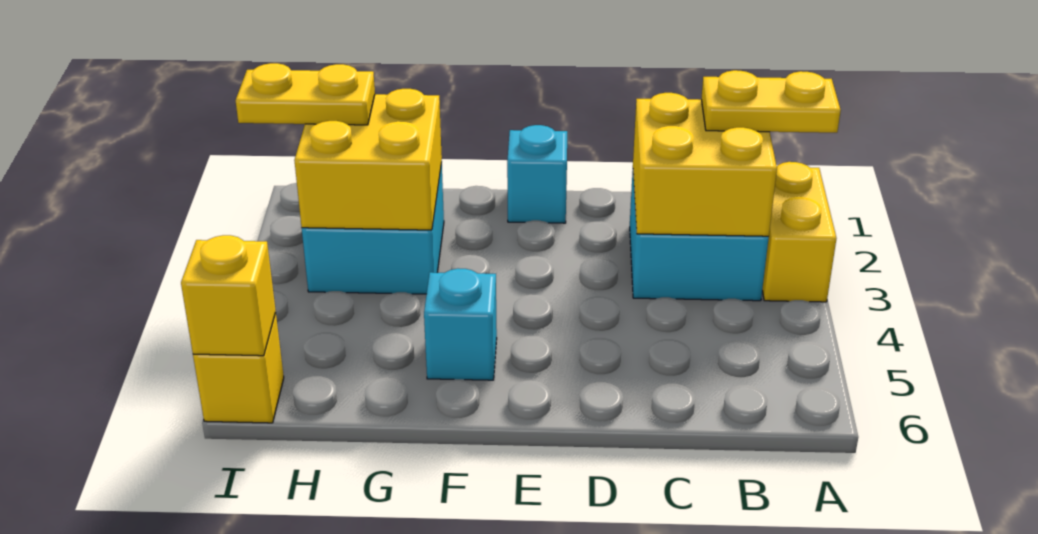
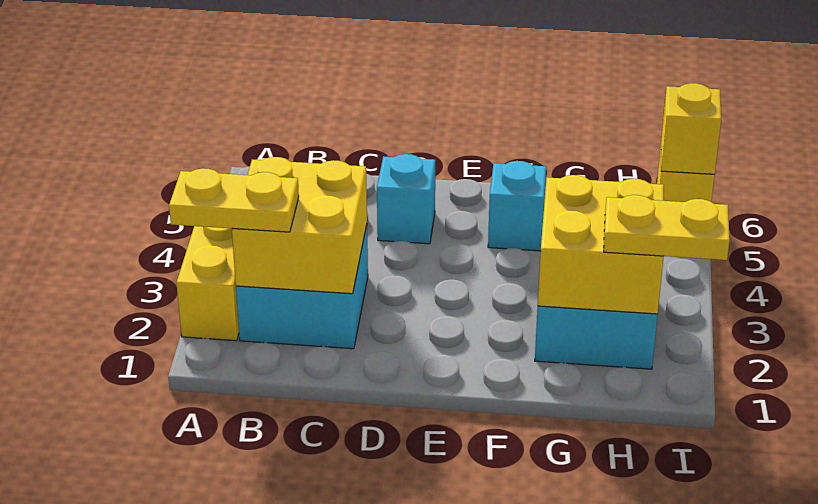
cyan brick E1 level 1 -> cyan brick D5 level 1

